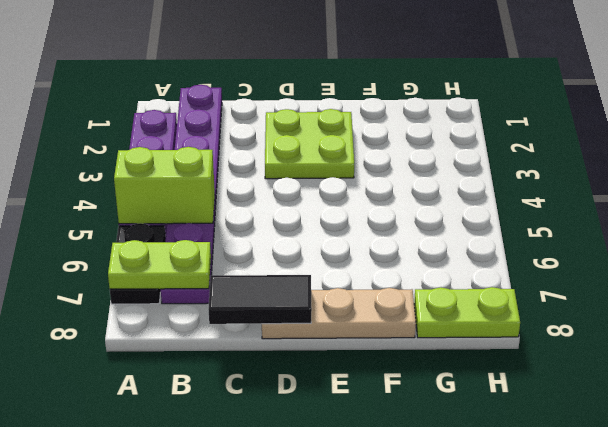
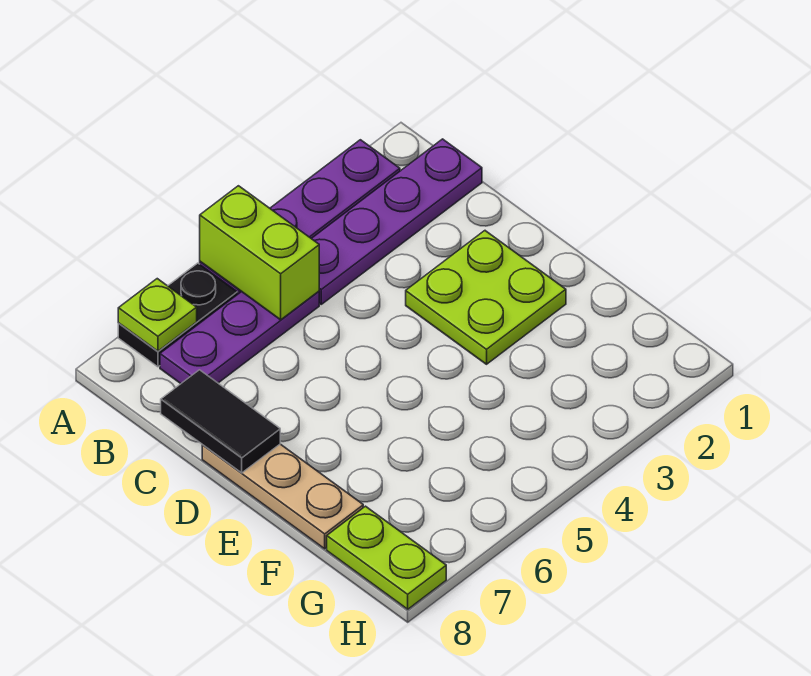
lime plate A7:B7 level 2 -> lime plate A7 level 2

